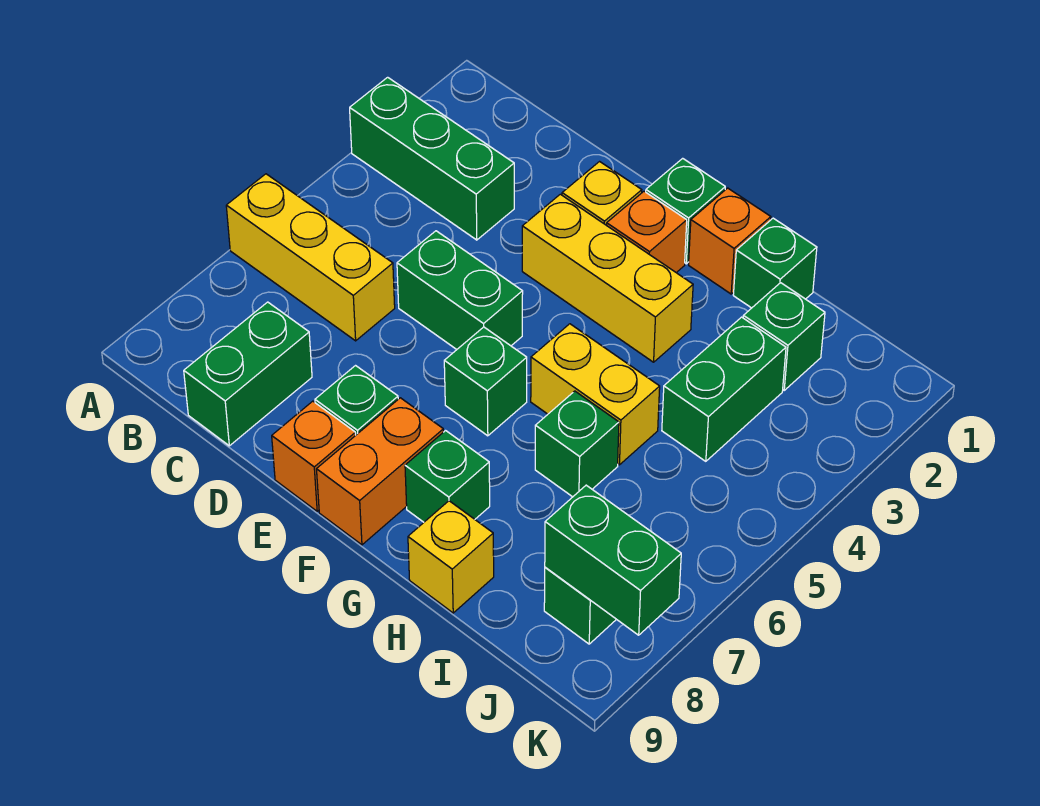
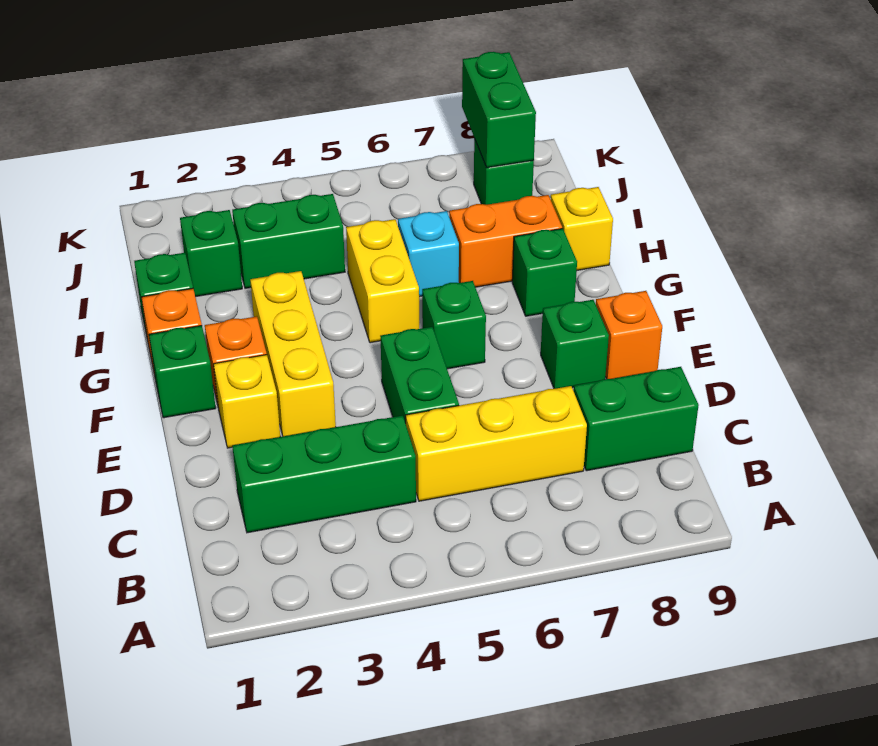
green brick A3:C3 level 1 -> green brick C2:C4 level 1
yellow brick A6:C6 level 1 -> yellow brick C5:C7 level 1
orange brick F8:F9 level 1 -> orange brick H7:H8 level 1
green brick H6 level 1 -> cyan brick H6 level 1

